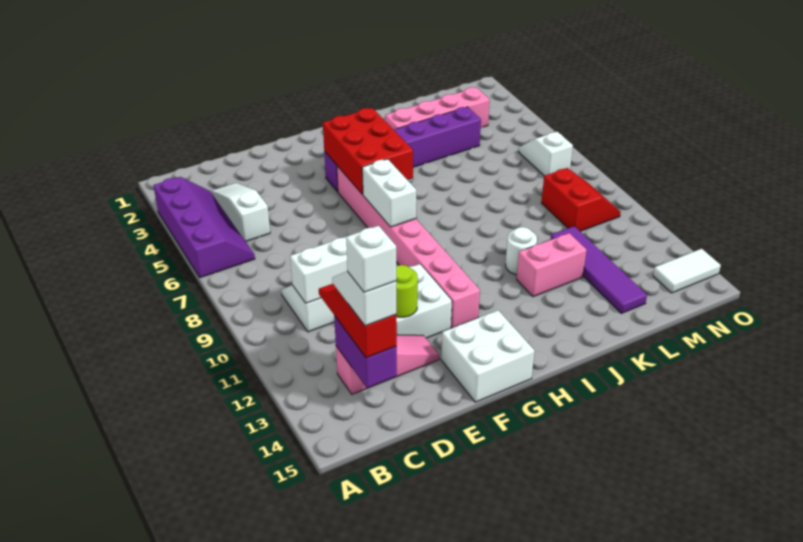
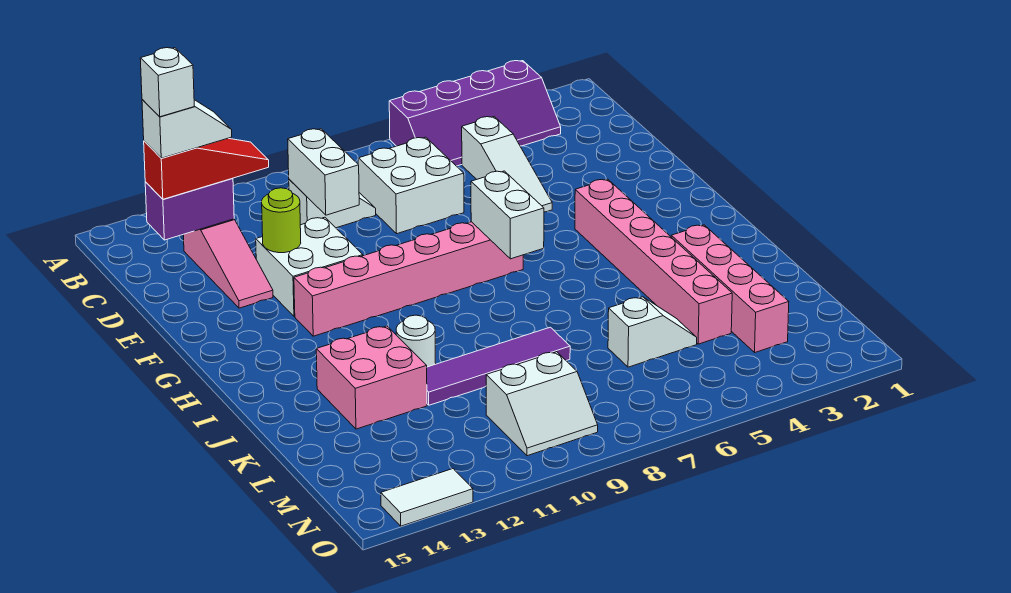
white slope C3:C5 level 1 top 5 -> white slope C5:E5 level 1 top C
white brick F14:G15 level 1 -> white brick C7:D8 level 1
purple brick G4:L4 level 1 -> pink brick G4:L4 level 1
red brick G4:H6 level 2 -> none
pink brick G5:G12 level 1 -> pink brick G7:G12 level 1
white brick G7:G8 level 2 -> white brick G7:H7 level 2
pink brick J12:K12 level 1 -> pink brick J12:K13 level 1
purple tile L11:L14 level 1 -> purple tile K8:K11 level 1
red slope M9:N10 level 1 top M -> white slope M9:N10 level 1 top M
white slope N6:N7 level 1 top 7 -> white slope L5:L6 level 1 top 6
white tile N14:O14 level 1 -> white tile O13:O14 level 1

